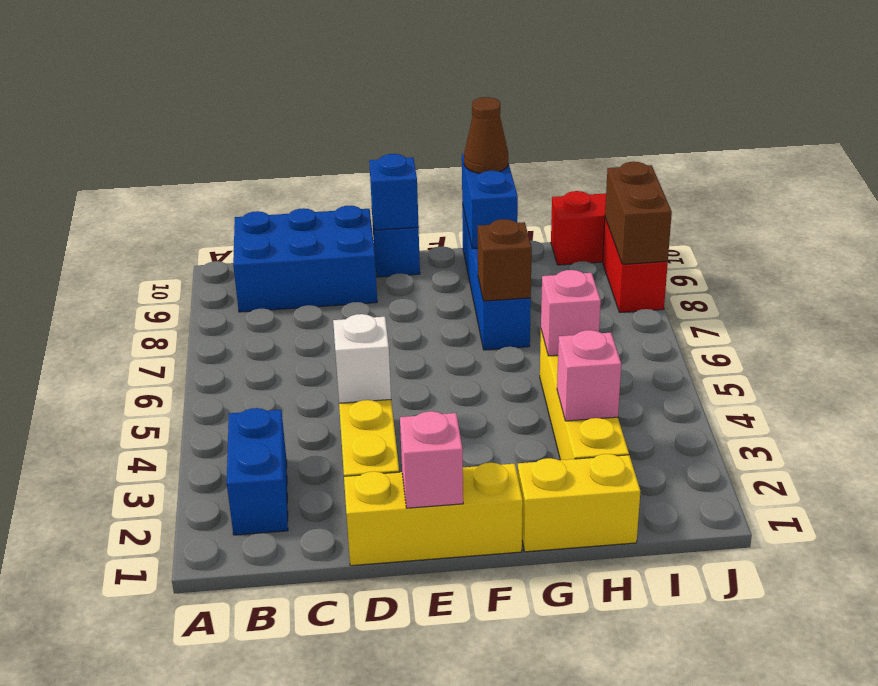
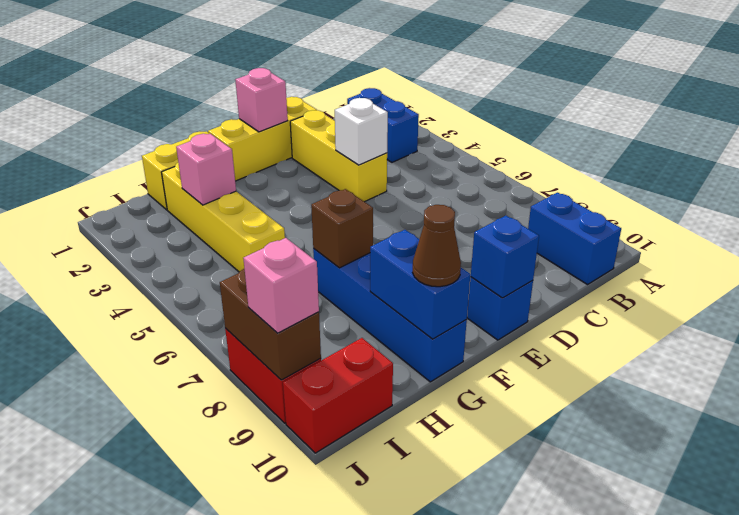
blue brick B9:D10 level 1 -> blue brick B9:B10 level 1
pink brick H5 level 2 -> pink brick J9 level 3

